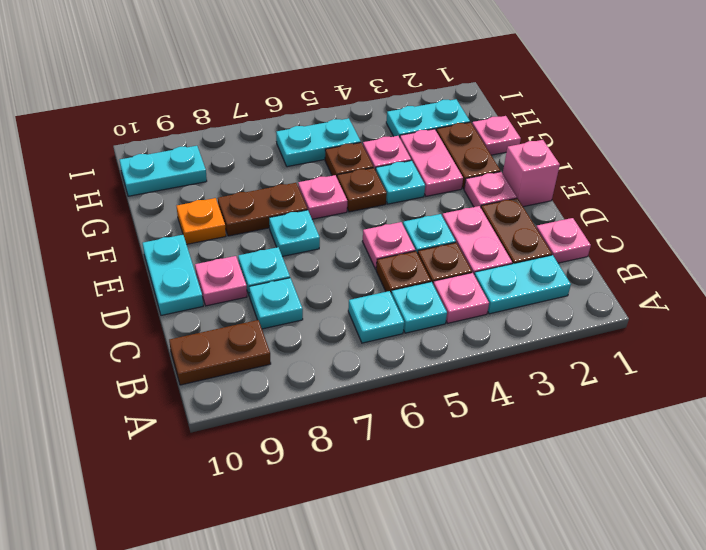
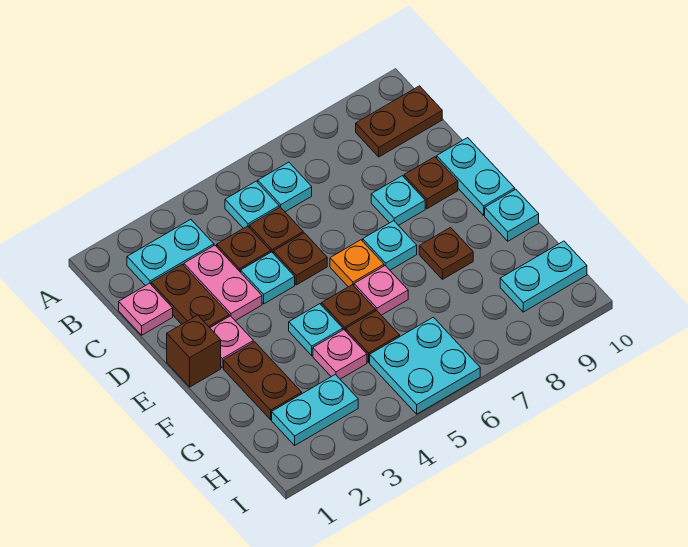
pink plate B4 level 1 -> none
cyan plate C8 level 1 -> cyan plate F10 level 1
pink plate D5 level 1 -> brown plate D5 level 1
pink plate D9 level 1 -> brown plate D9 level 1
pink brick E1 level 1 -> brown brick E1 level 1
pink plate F3:G3 level 1 -> none
brown plate F7:F8 level 1 -> brown plate F8 level 1
orange plate F9 level 1 -> orange plate E6 level 1
pink plate G1 level 1 -> none
cyan plate H5:H6 level 1 -> cyan plate H5:I6 level 1

